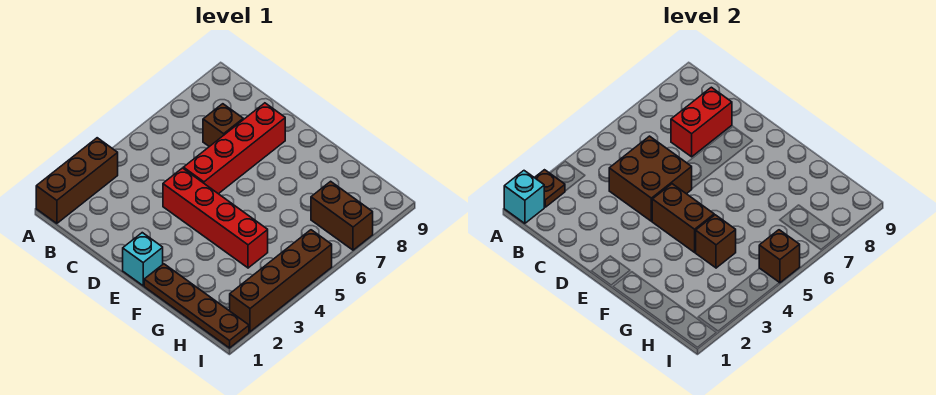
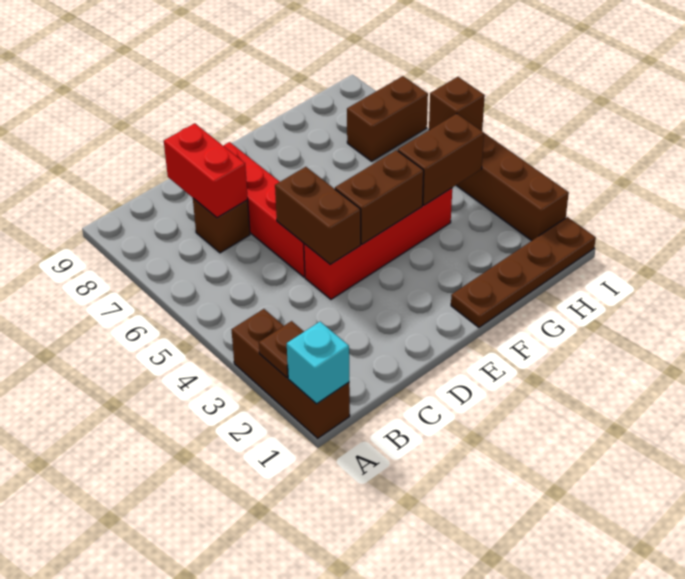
brown brick C4:D5 level 2 -> brown brick D4:D5 level 2
cyan brick E1 level 1 -> none
brown brick G4 level 2 -> brown brick G4:H4 level 2

